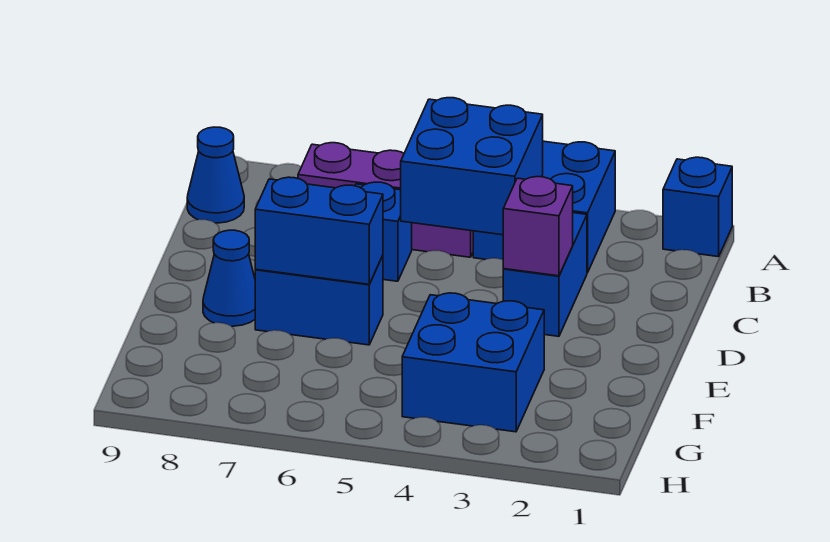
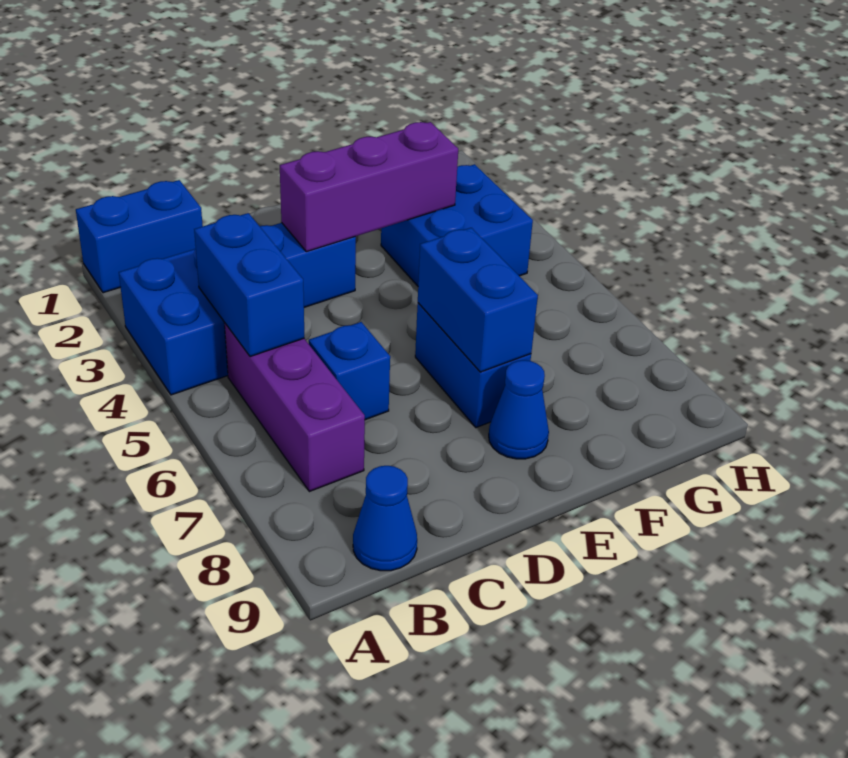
blue brick A1 level 1 -> blue brick A1:B1 level 1
blue brick B4:C5 level 2 -> blue brick B4:B5 level 2
purple brick D3 level 2 -> purple brick D3:F3 level 2

